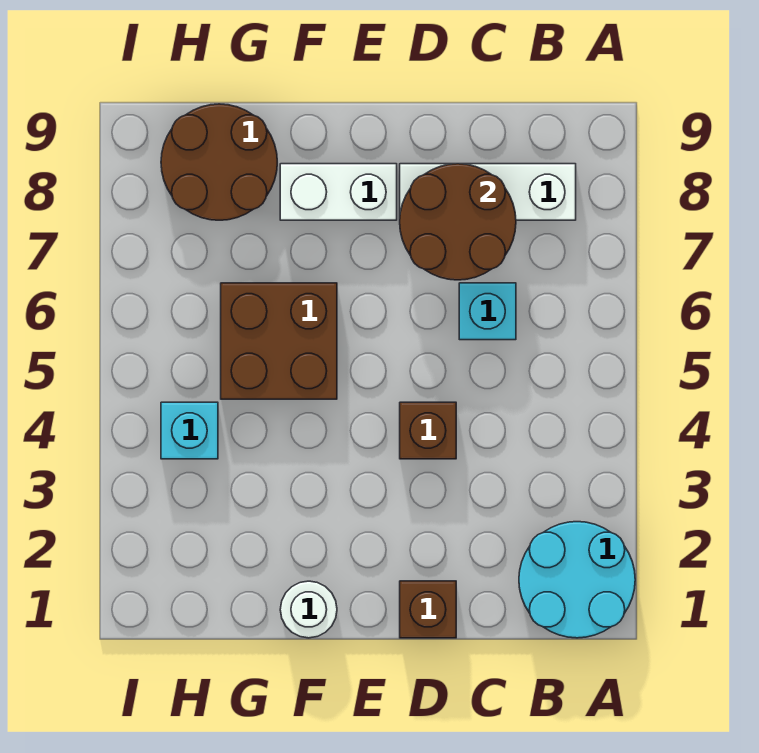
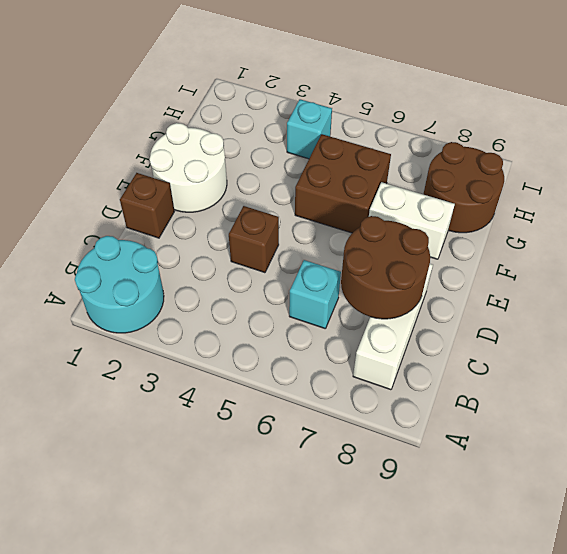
white brick E8:F8 level 1 -> white brick F7:F8 level 1
white round brick F1 level 1 -> white round brick E1:F2 level 1

